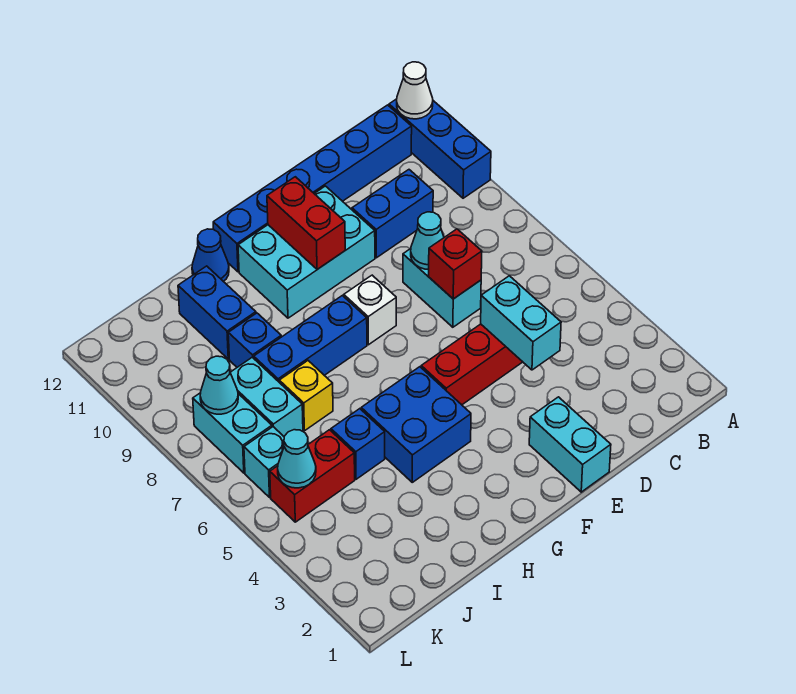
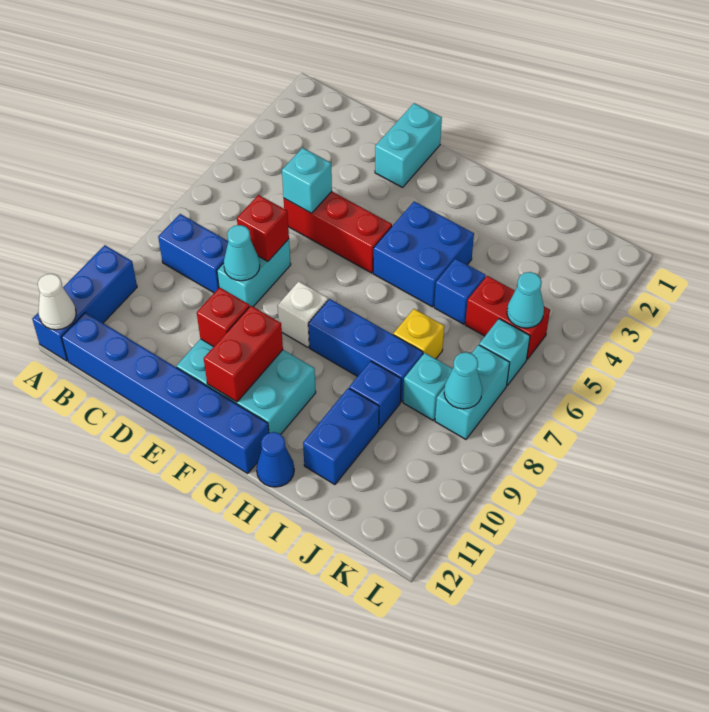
blue brick C10:D10 level 1 -> blue brick B8:C8 level 1
cyan brick D4:D5 level 2 -> cyan brick D5 level 2
none -> red brick E10 level 2
cyan brick J7:J8 level 1 -> cyan brick J8 level 1

